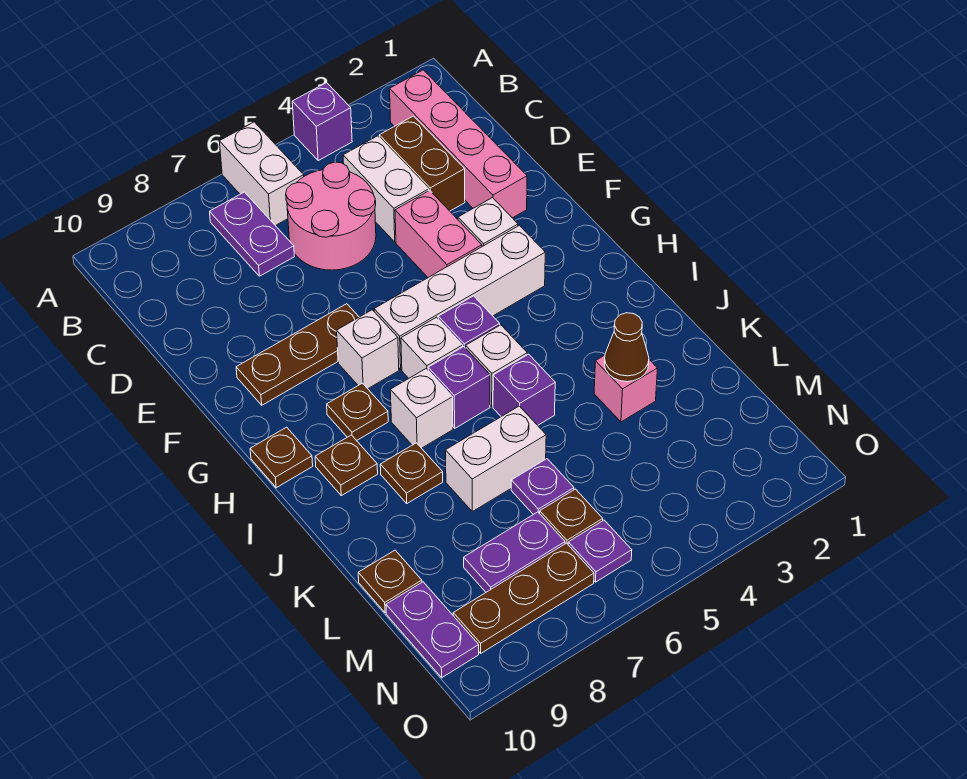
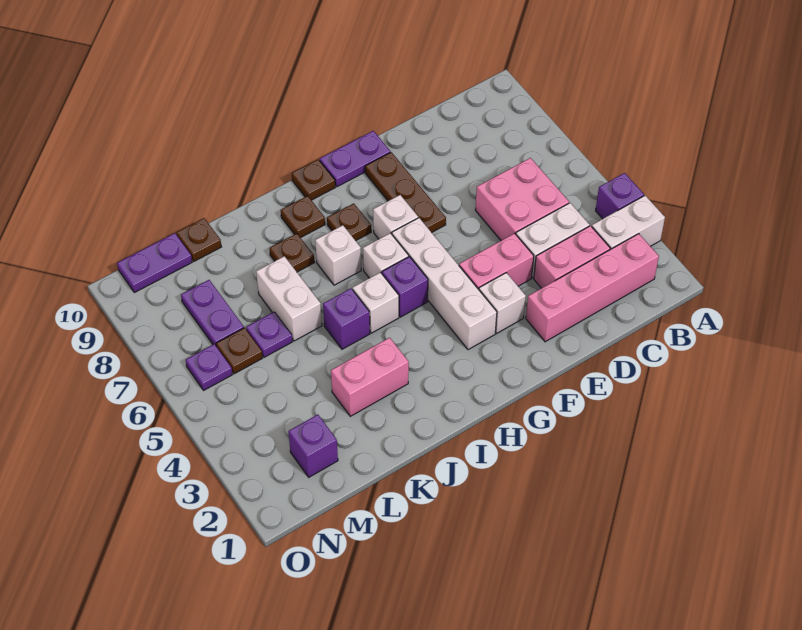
white brick A6:B6 level 1 -> white brick A3:B3 level 1
purple plate B7:C7 level 1 -> purple plate F10:G10 level 1
brown brick C3:D3 level 1 -> pink brick C3:D3 level 1
pink round brick C5:D6 level 1 -> pink brick C5:D6 level 1
purple brick I6 level 1 -> purple brick M2 level 1
pink brick K3 level 1 -> pink brick J3:K3 level 1
brown cone K3 level 2 -> none
brown plate N7:N9 level 1 -> none

